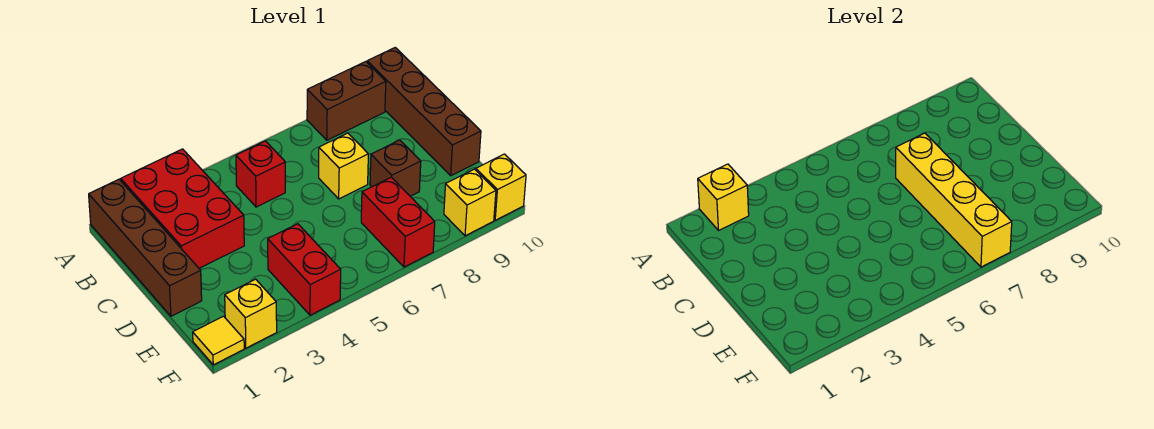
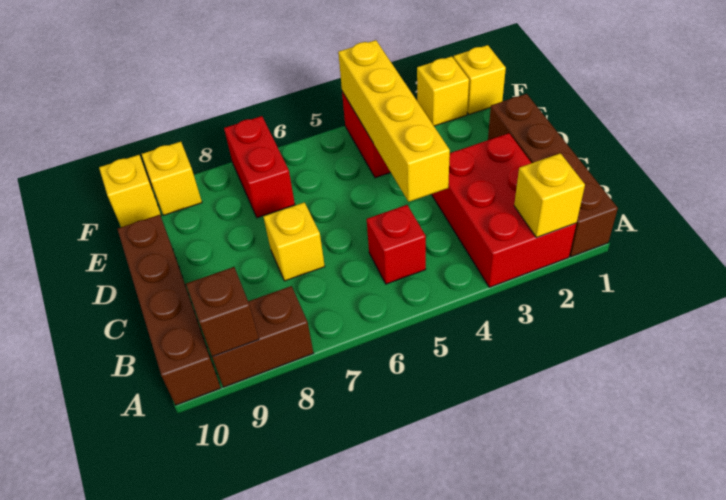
yellow brick C7:F7 level 2 -> yellow brick C4:F4 level 2
brown brick D8 level 1 -> brown brick A9 level 2
yellow tile F1 level 1 -> yellow brick F1 level 1

